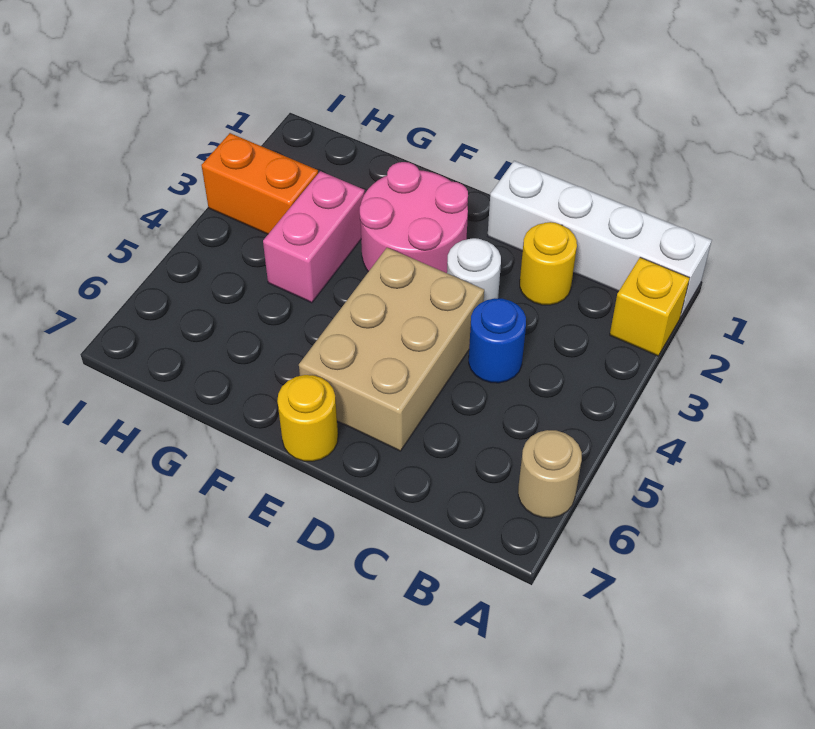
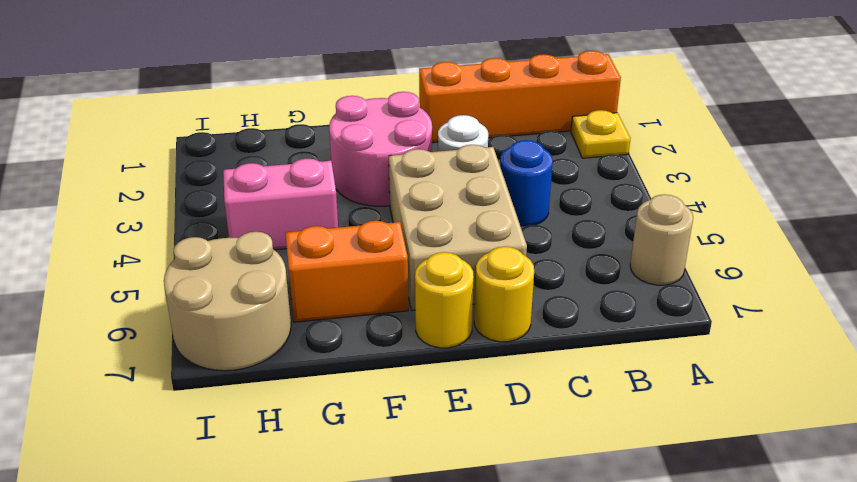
white brick A1:D1 level 1 -> orange brick A1:D1 level 1
yellow brick A2 level 1 -> yellow plate A2 level 1
yellow round brick C2 level 1 -> yellow round brick D7 level 1
pink brick G3:G4 level 1 -> pink brick G4:H4 level 1
orange brick H3:I3 level 1 -> orange brick F6:G6 level 1
none -> tan round brick H6:I7 level 1

